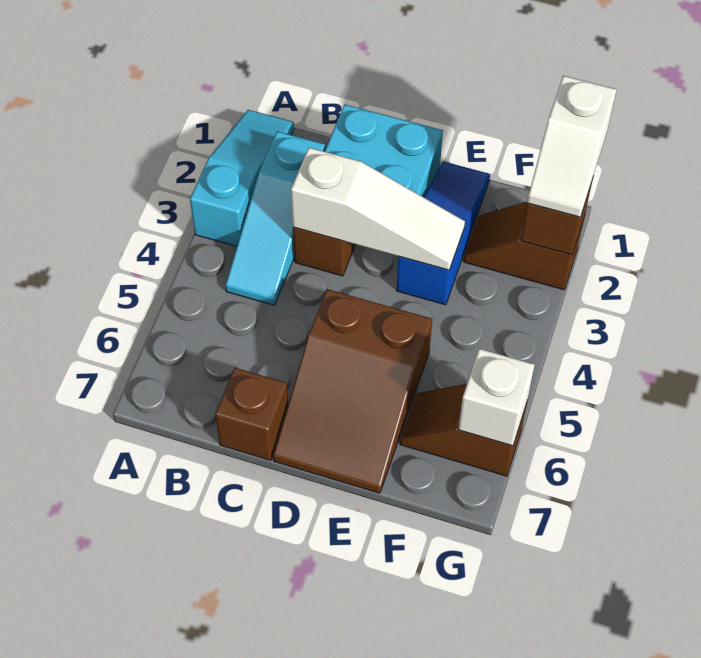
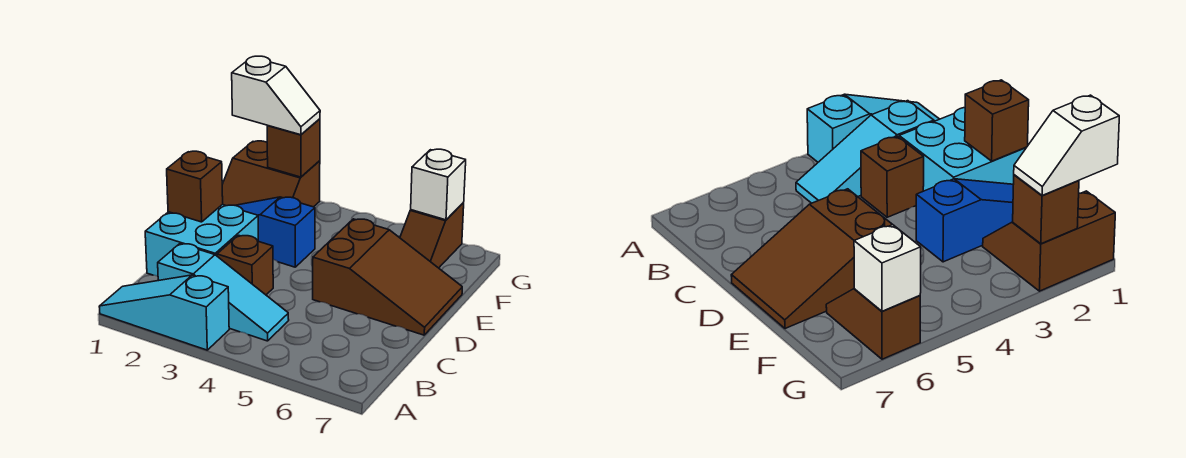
white slope C3:E3 level 2 top C -> none
brown brick C7 level 1 -> brown brick D1 level 2
brown slope F2:G2 level 1 top G -> brown slope F1:G2 level 1 top G

